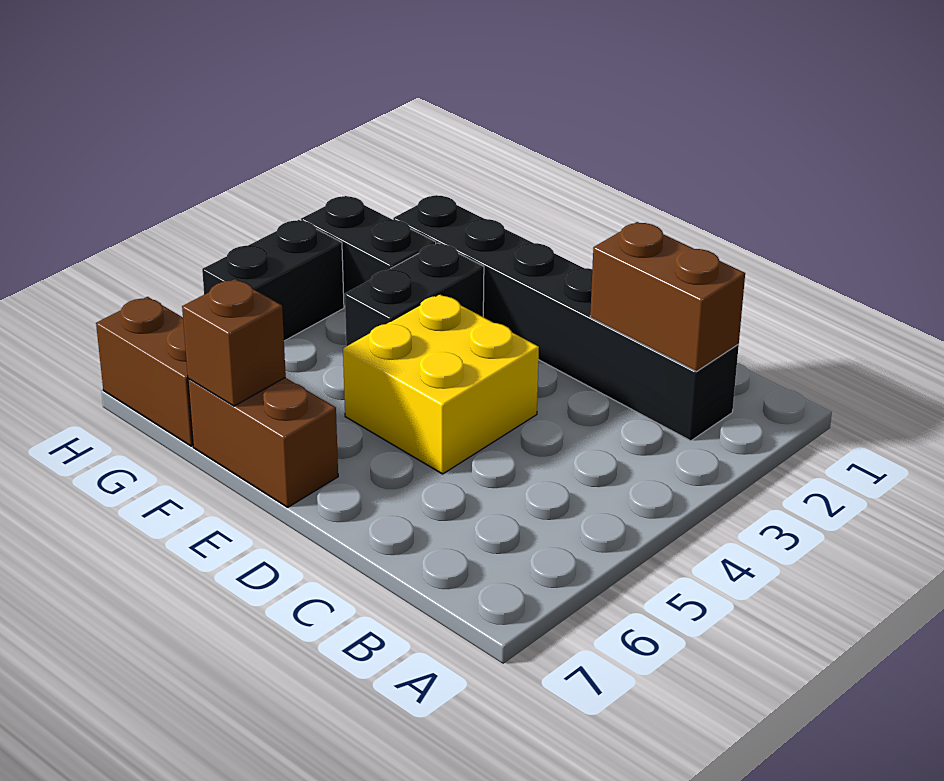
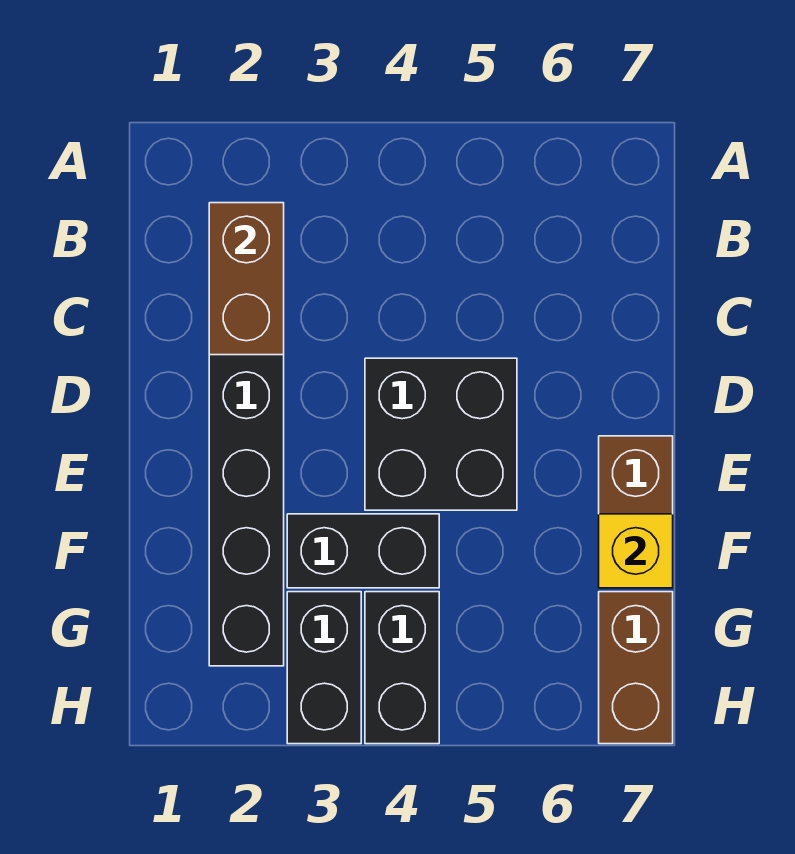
yellow brick D4:E5 level 1 -> black brick D4:E5 level 1
brown brick F7 level 2 -> yellow brick F7 level 2
black brick H4:H5 level 1 -> black brick G4:H4 level 1

